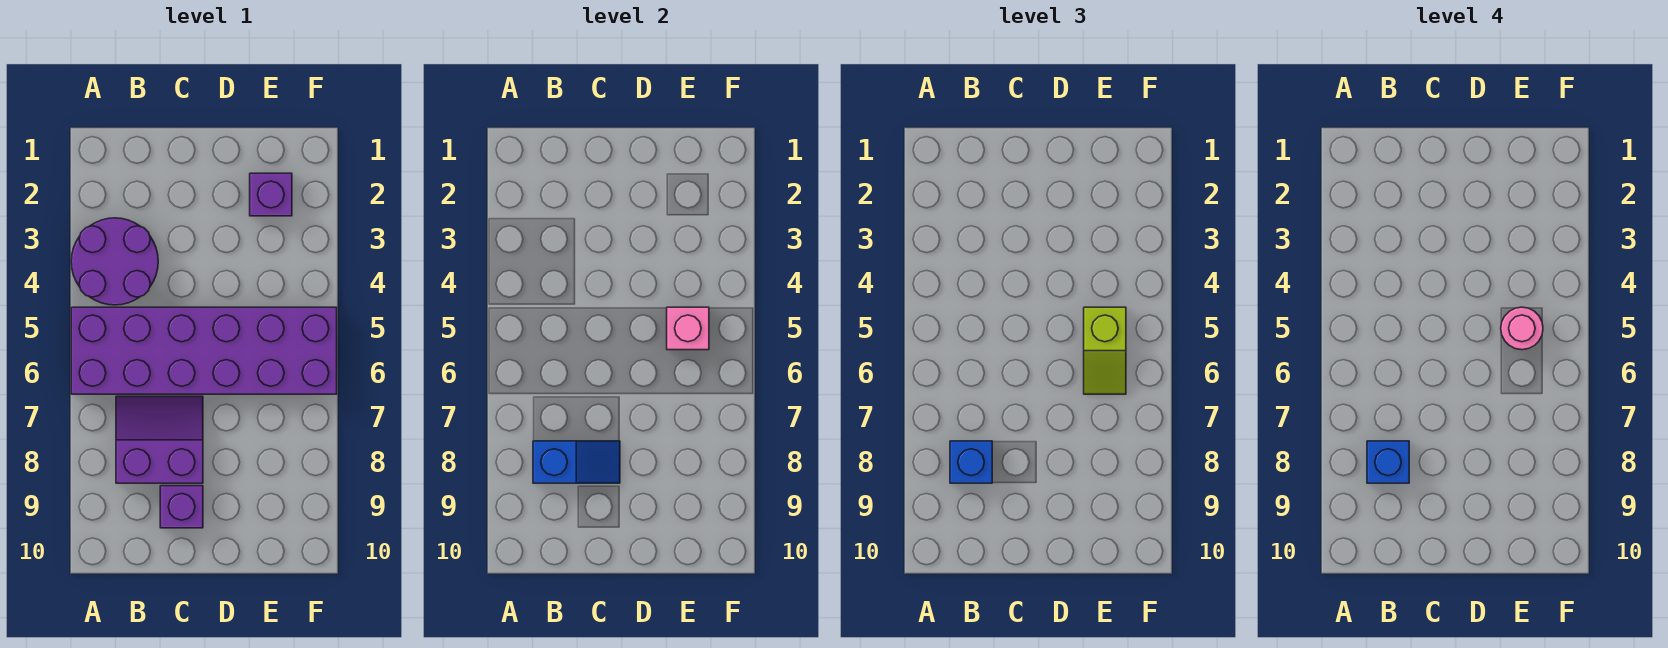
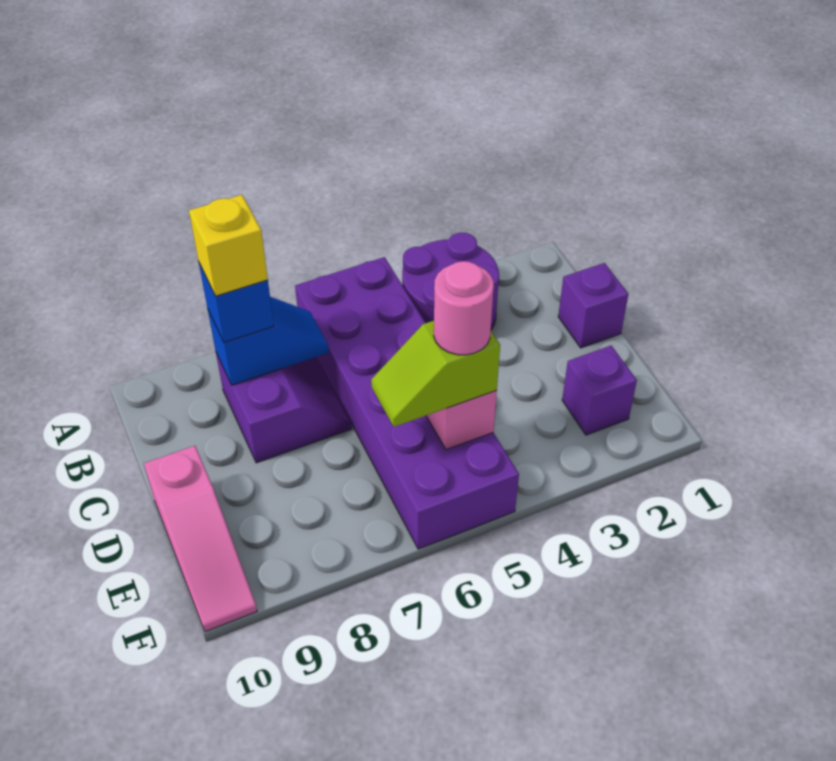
blue slope B8:C8 level 2 top B -> blue slope B7:B8 level 2 top 8
blue brick B8 level 4 -> yellow brick B8 level 4
purple brick C9 level 1 -> purple brick C1 level 1
none -> pink slope D10:F10 level 1 top D

